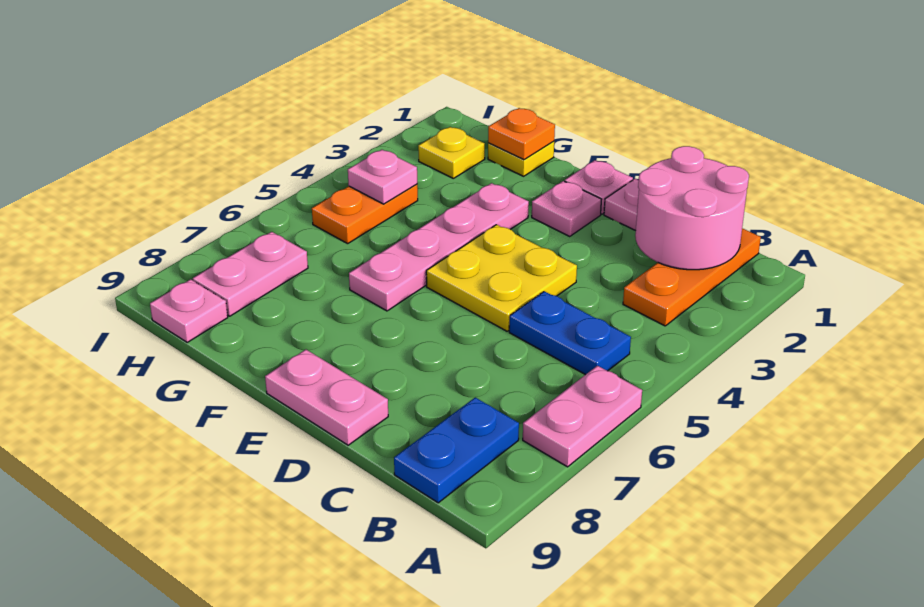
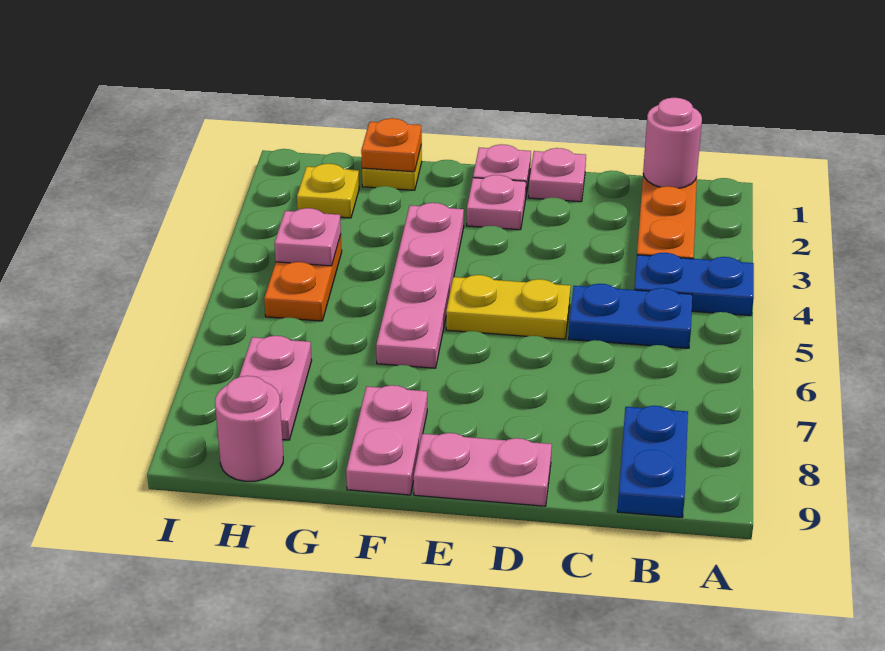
none -> blue plate A4:B4 level 1
pink plate A6:A7 level 1 -> pink plate F8:F9 level 1
pink round brick B1:C2 level 2 -> pink round brick B1 level 2
yellow plate D4:E5 level 1 -> yellow plate D5:E5 level 1
pink plate H9 level 1 -> pink round brick H9 level 1

